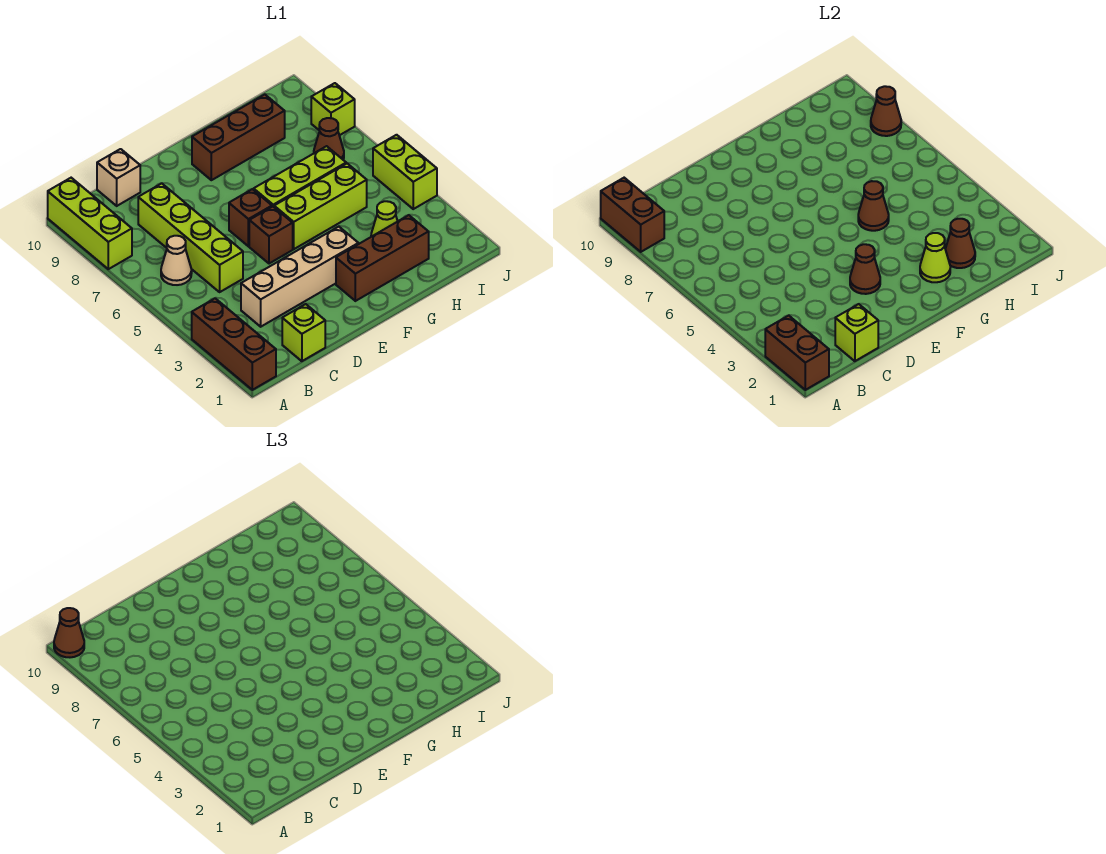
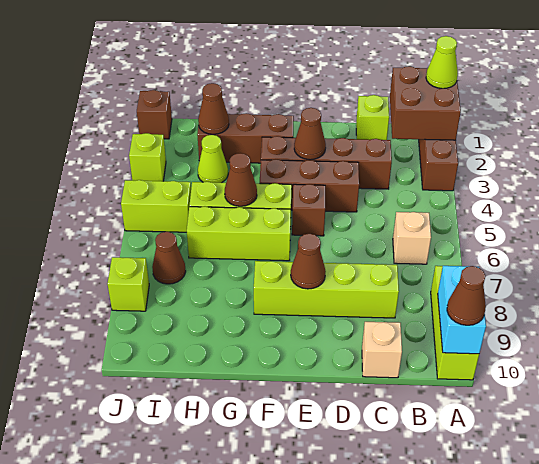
brown brick A1:A2 level 2 -> brown brick A1:B2 level 2
brown brick A9:A10 level 2 -> cyan brick A9:A10 level 2
tan cone B6 level 1 -> tan brick B6 level 1
lime brick C1 level 2 -> lime brick J3 level 1
tan brick C3:F3 level 1 -> brown brick C3:F3 level 1
lime brick C5:C8 level 1 -> lime brick C8:F8 level 1
brown brick E6 level 1 -> brown brick J1 level 1
brown brick F9:H9 level 1 -> brown brick D4:F4 level 1
lime cone G2 level 2 -> lime cone A1 level 3
lime brick J4:J5 level 1 -> lime brick I5:J5 level 1
brown cone J8 level 2 -> brown cone E8 level 2

